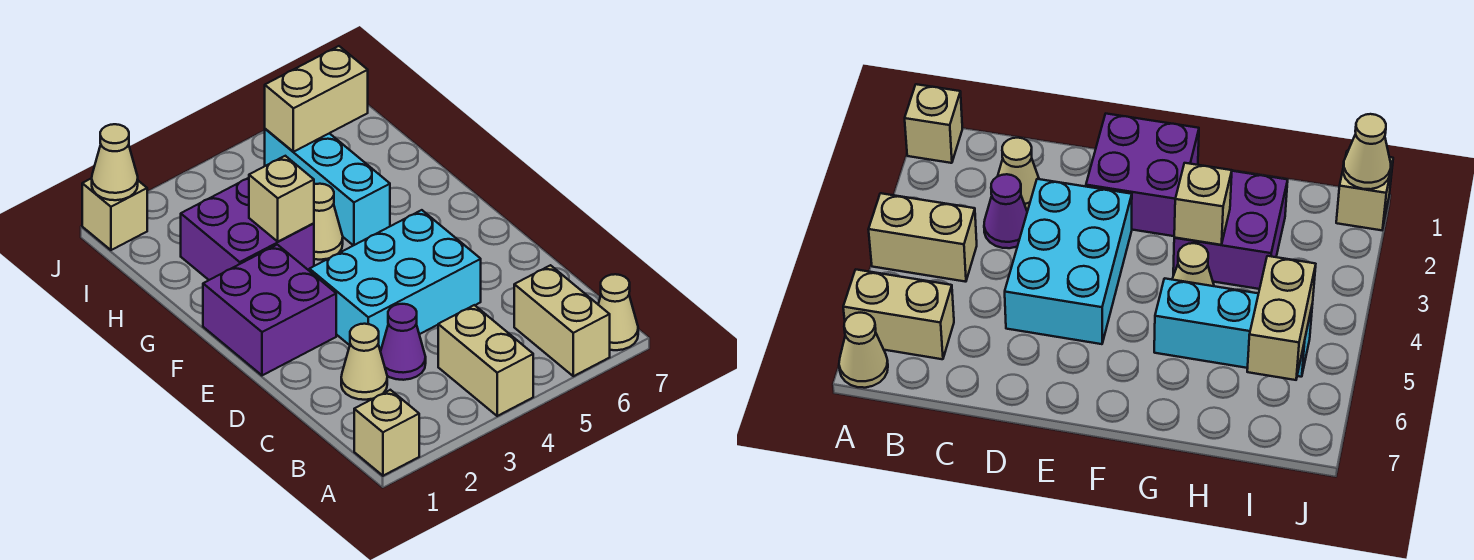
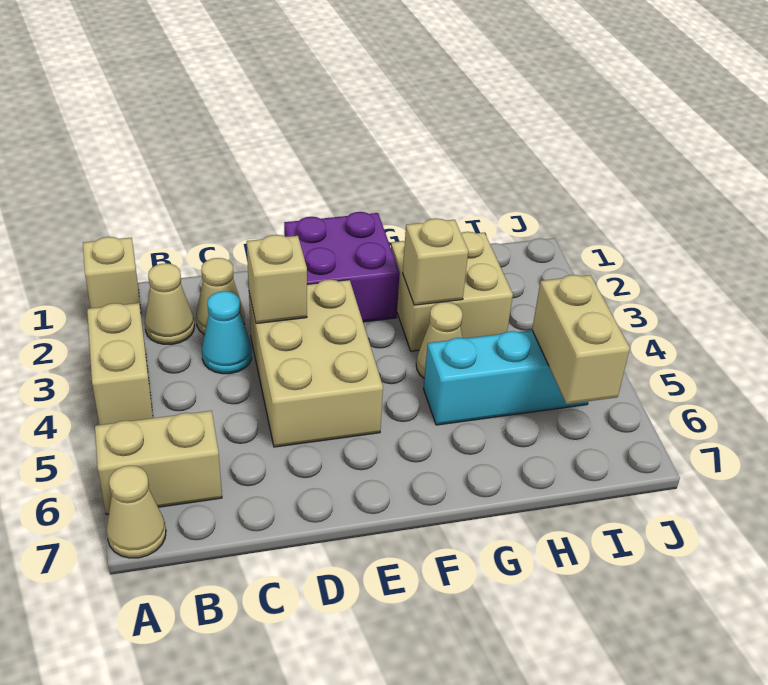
tan brick A4:B4 level 1 -> tan brick A3:A4 level 1
purple cone C3 level 1 -> cyan cone C3 level 1
cyan brick D3:E5 level 1 -> tan brick D3:E5 level 1
purple brick G2:H3 level 1 -> tan brick G2:H3 level 1
tan brick J1 level 1 -> tan brick D3 level 2
tan cone J1 level 2 -> tan cone B2 level 1

